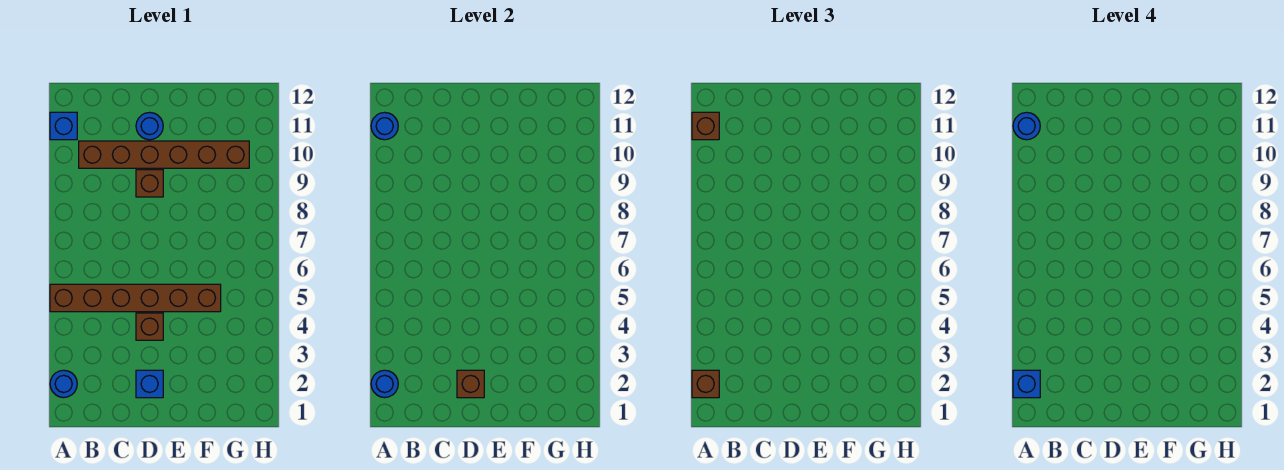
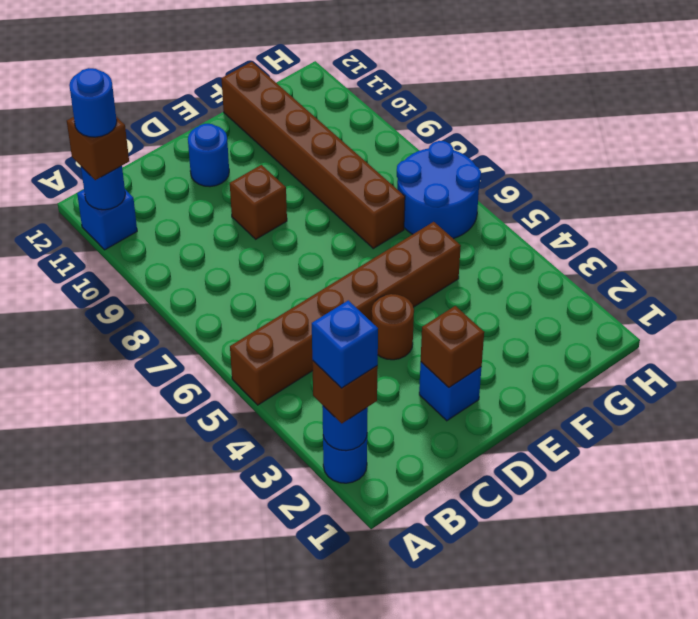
brown brick B10:G10 level 1 -> brown brick F7:F12 level 1
brown brick D4 level 1 -> brown round brick D4 level 1
none -> blue round brick G6:H7 level 1

